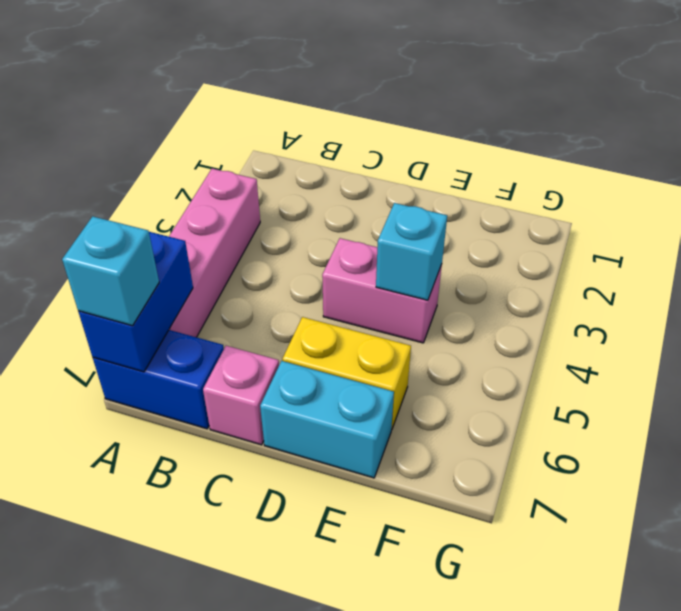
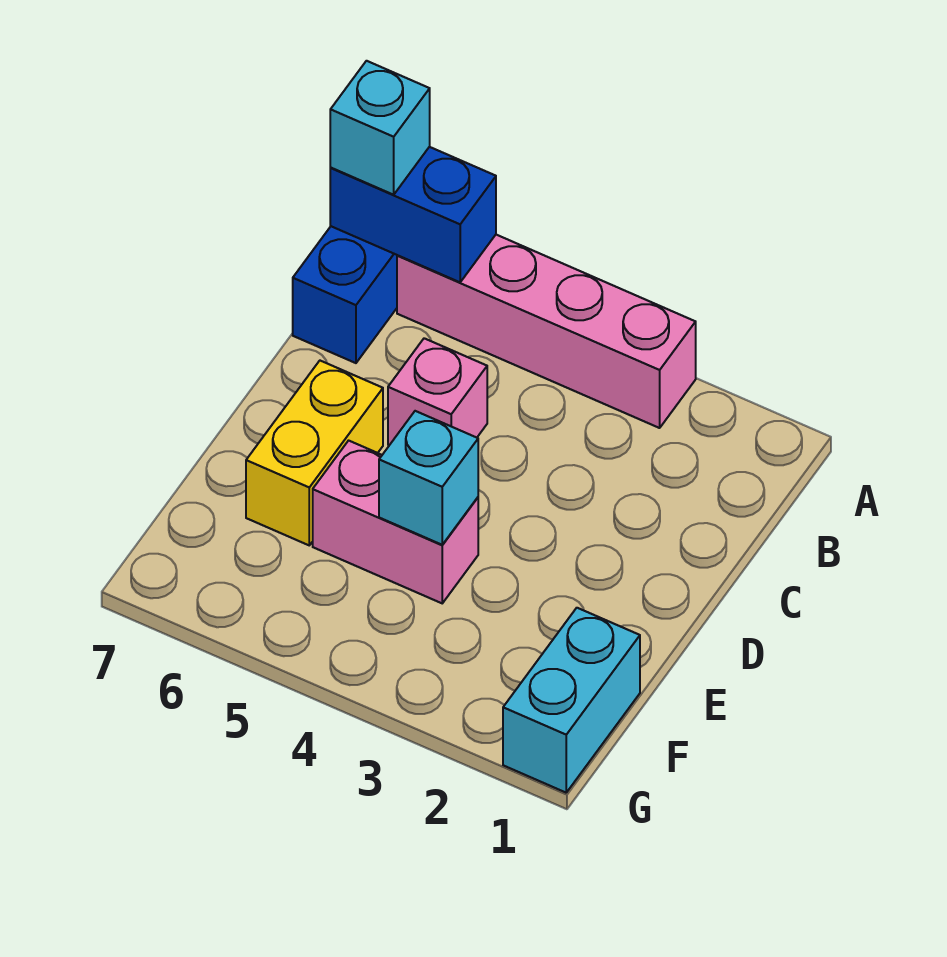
pink brick C7 level 1 -> pink brick C5 level 1
pink brick D4:E4 level 1 -> pink brick E4:E5 level 1
cyan brick D7:E7 level 1 -> cyan brick F1:G1 level 1

